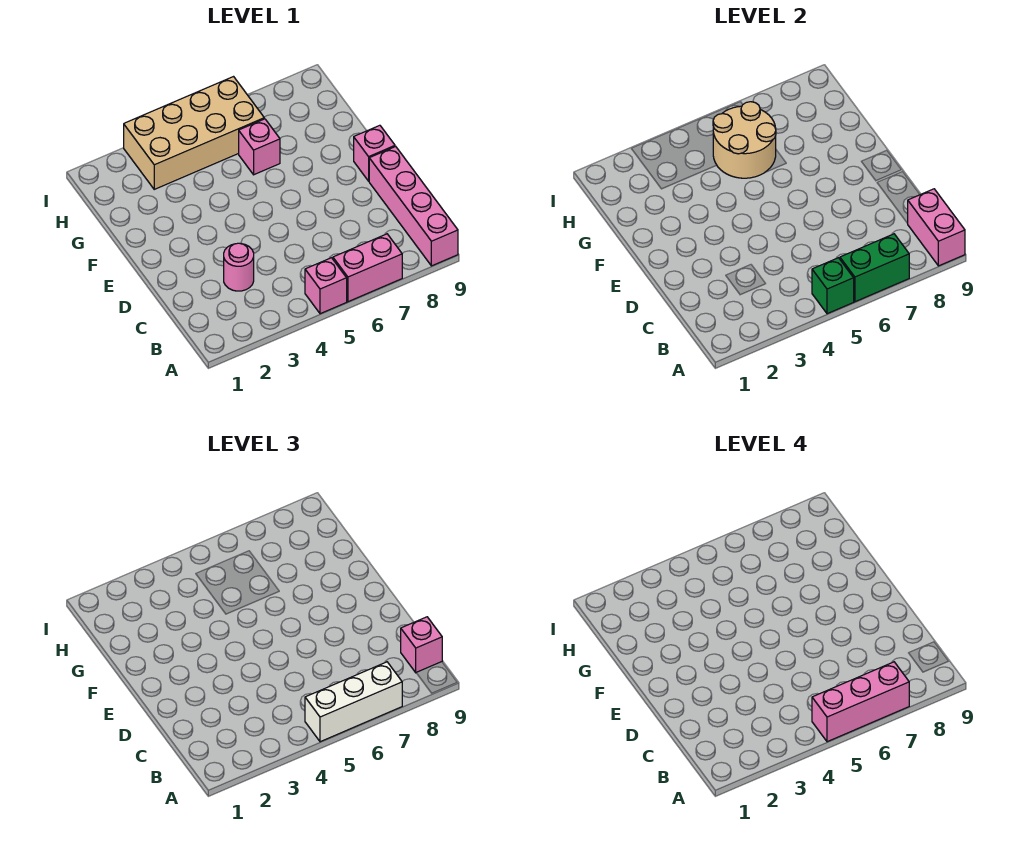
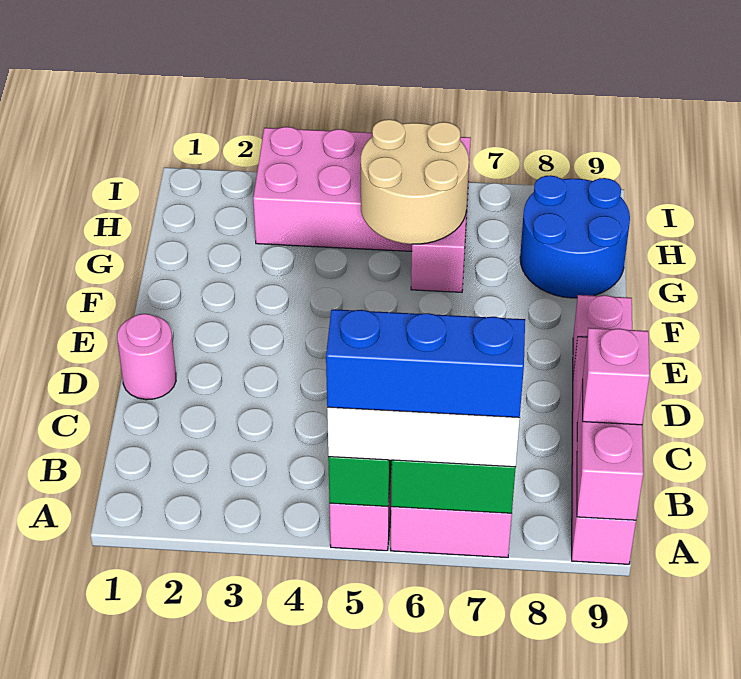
pink brick A5:A7 level 4 -> blue brick A5:A7 level 4
pink round brick C3 level 1 -> pink round brick D1 level 1
none -> blue round brick G8:H9 level 1
tan brick H3:I6 level 1 -> pink brick H3:I6 level 1

